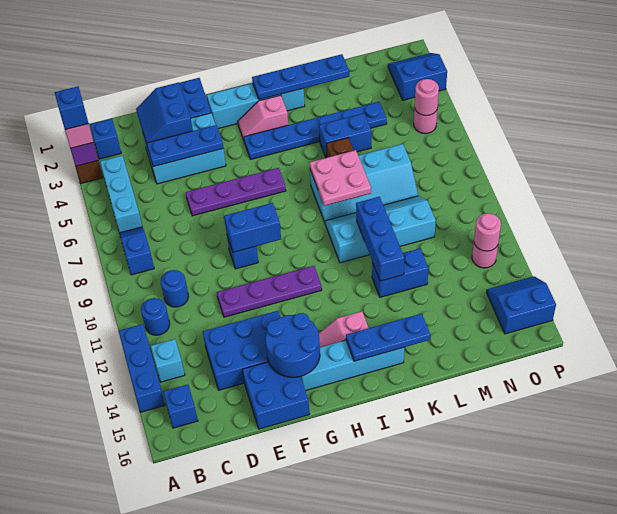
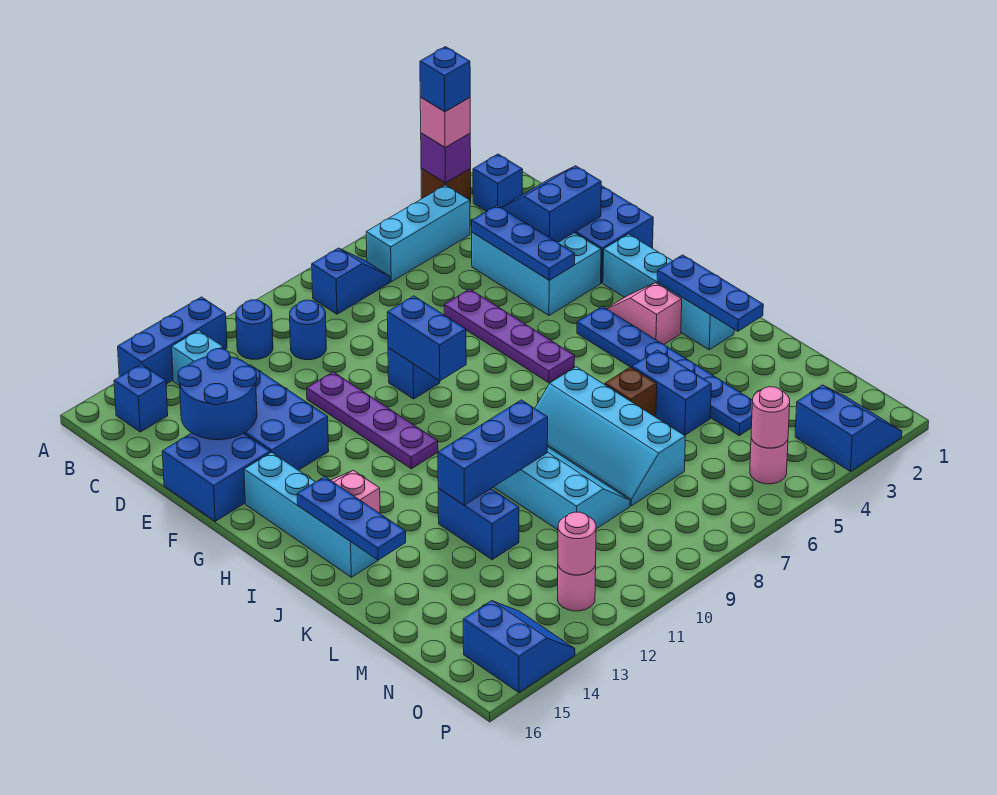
blue round brick F14:G15 level 2 -> blue round brick D14:E15 level 2
blue plate I2:L2 level 2 -> blue plate I2:K2 level 2
pink plate J7:K8 level 2 -> none

